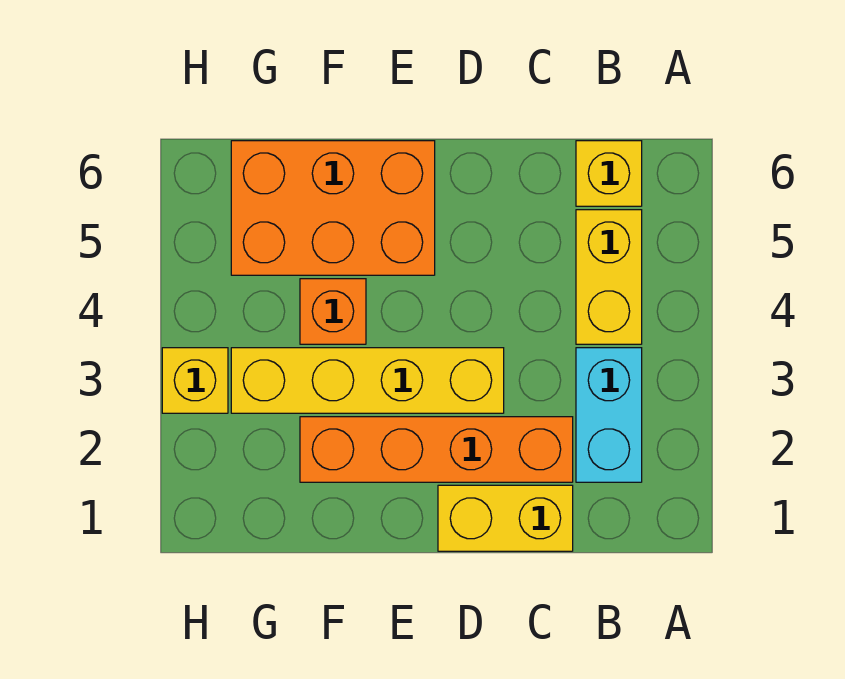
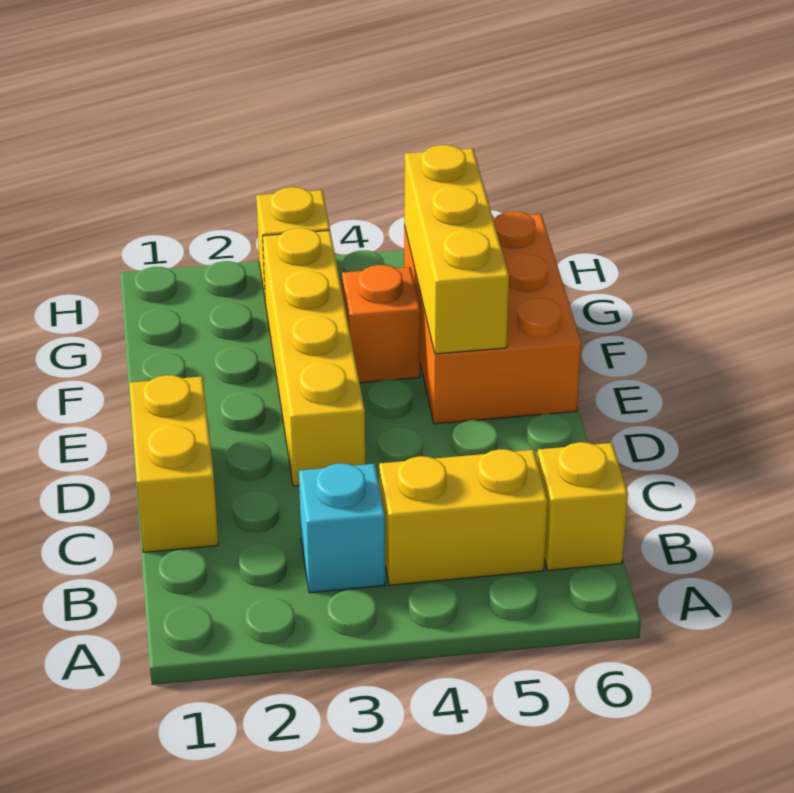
cyan brick B2:B3 level 1 -> cyan brick B3 level 1
orange brick C2:F2 level 1 -> none
none -> yellow brick E5:G5 level 2

